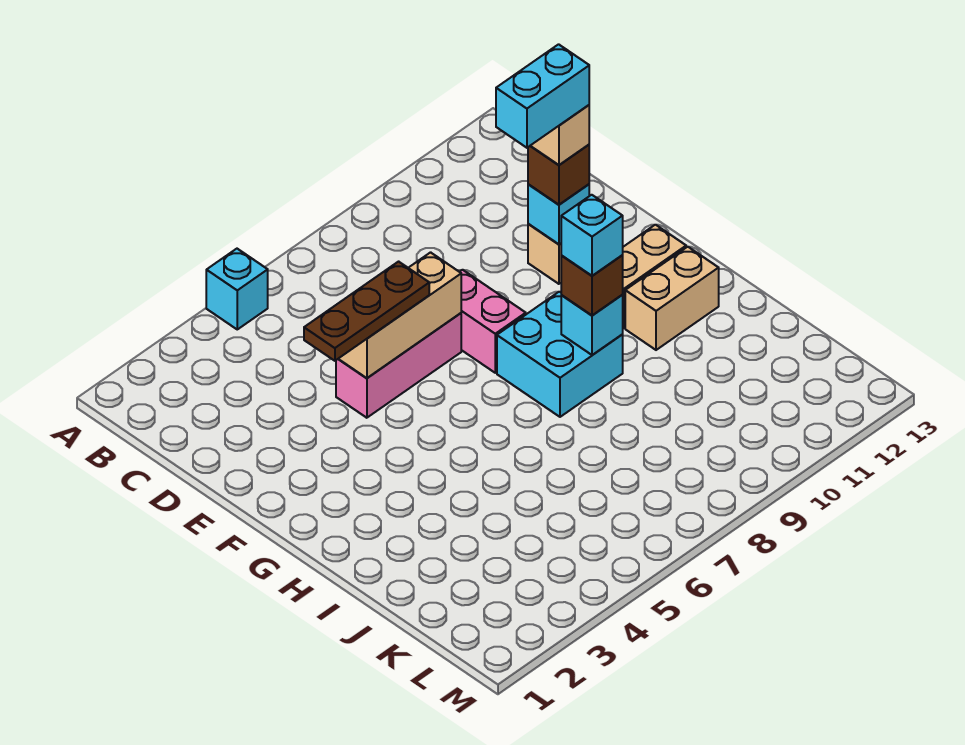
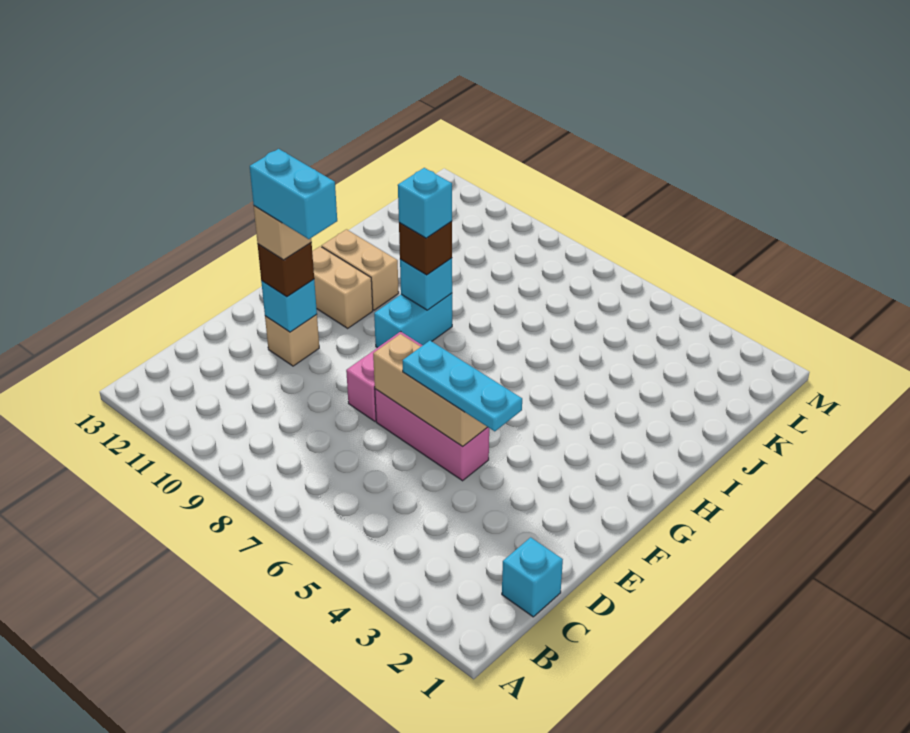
cyan brick A5 level 1 -> cyan brick C1 level 1
brown plate E4:E6 level 3 -> cyan plate E4:E6 level 3
cyan brick G8:H9 level 1 -> cyan brick G9:H9 level 1

